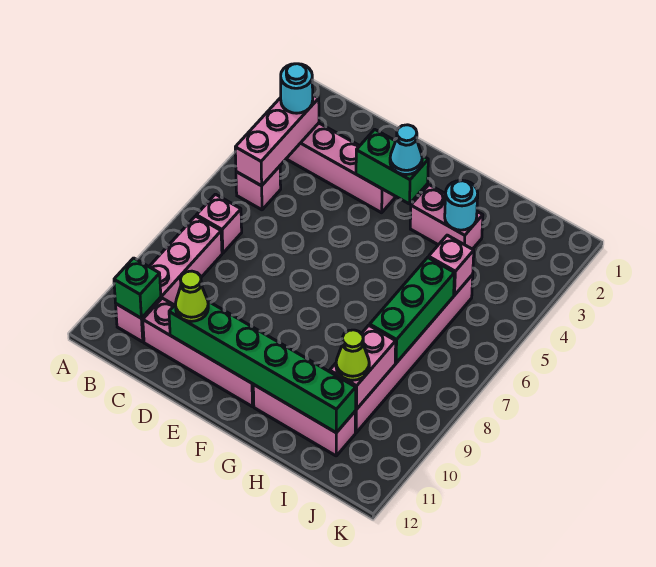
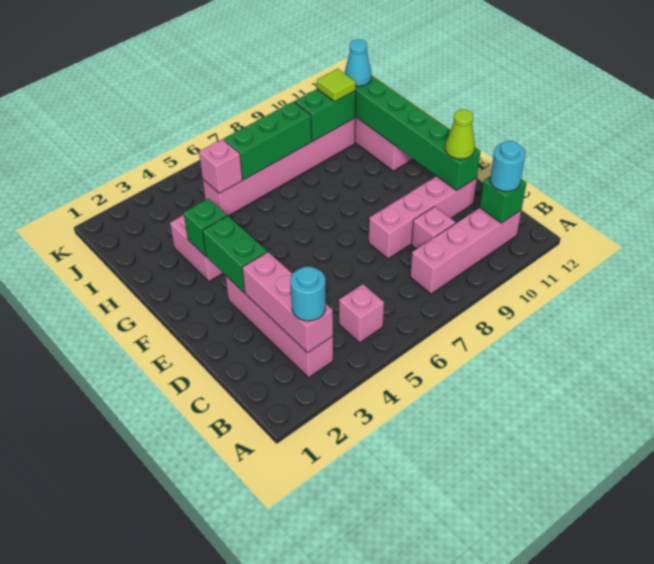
pink brick B3:B5 level 2 -> pink brick B3:D3 level 2
pink brick B7 level 1 -> pink brick C9 level 1
pink brick C11:F11 level 1 -> pink brick D8:D11 level 1
cyan cone F3 level 3 -> cyan cone I11 level 3
none -> green brick G3 level 2
cyan round brick H3 level 2 -> cyan round brick B11 level 3
pink brick I9:I10 level 2 -> green brick I9:I10 level 2
lime cone I10 level 3 -> lime tile I10 level 3

